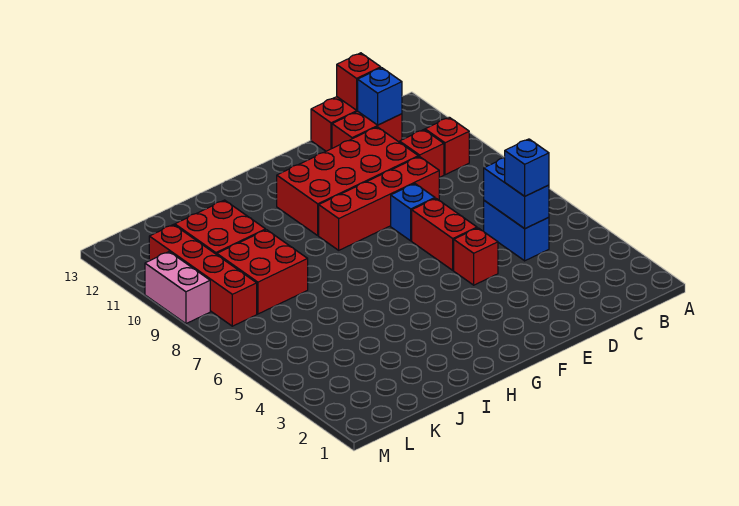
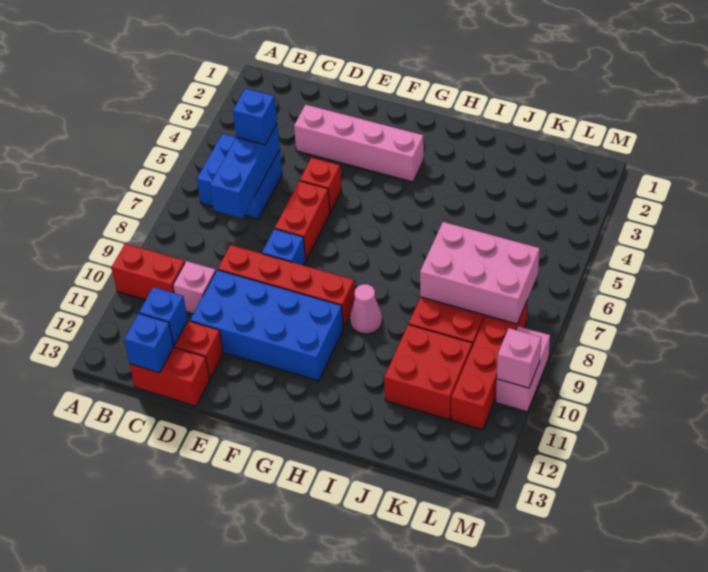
red brick B10 level 1 -> red brick A10:B10 level 1
blue brick C5:C6 level 1 -> blue brick B5:C6 level 1
blue brick C5:C6 level 2 -> blue brick C5:C7 level 2
red brick C10 level 1 -> pink brick C10 level 1
red brick C13 level 2 -> blue brick C13 level 2
none -> pink brick D3:G3 level 1
red brick D10:G11 level 1 -> blue brick D10:G11 level 1
none -> pink cone H9 level 1
none -> pink brick J7:L8 level 2
none -> pink brick M10 level 2

